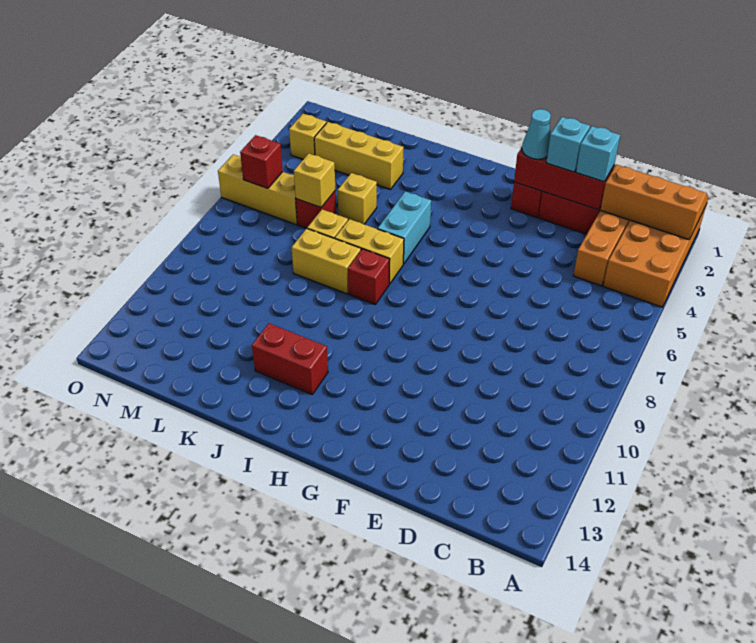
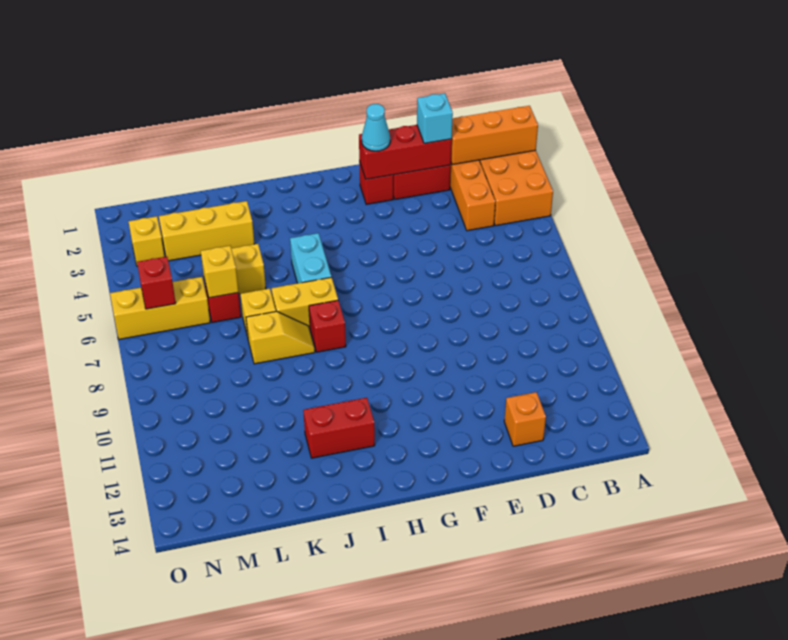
none -> orange brick D13 level 1
cyan brick E2 level 3 -> none
yellow brick J8:K8 level 1 -> yellow slope J8:K8 level 1 top K

